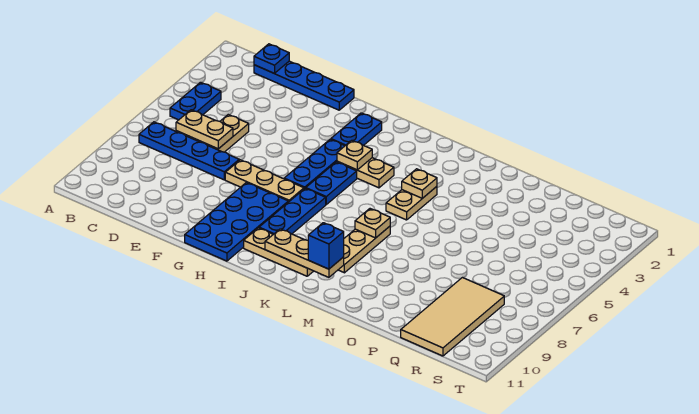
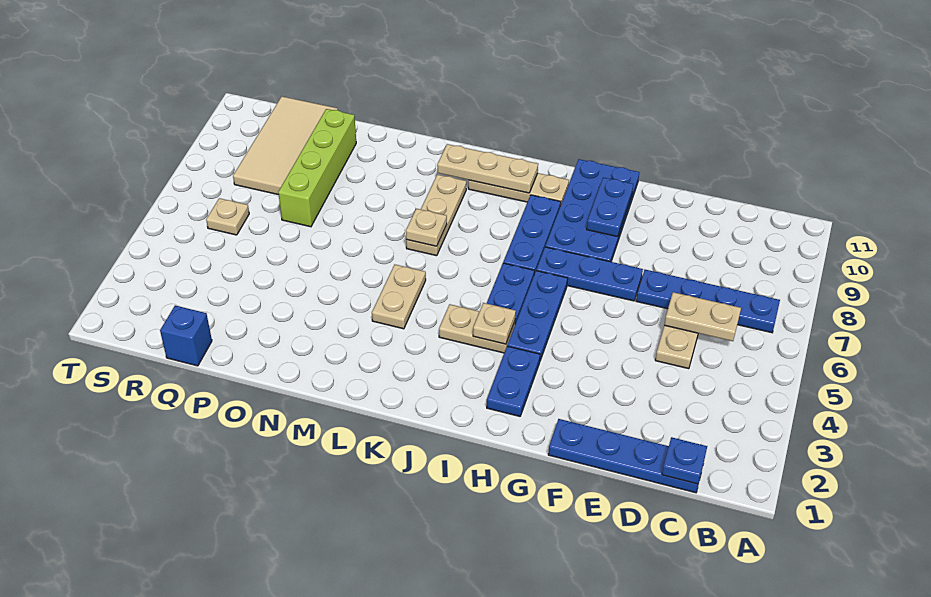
blue plate B4:B5 level 1 -> blue plate G9:G10 level 2
tan plate F7:H7 level 1 -> blue plate F7:H7 level 1
tan plate L4 level 2 -> tan plate R6 level 1
blue brick L10 level 3 -> blue brick Q1 level 1
none -> lime brick P7:P10 level 1

